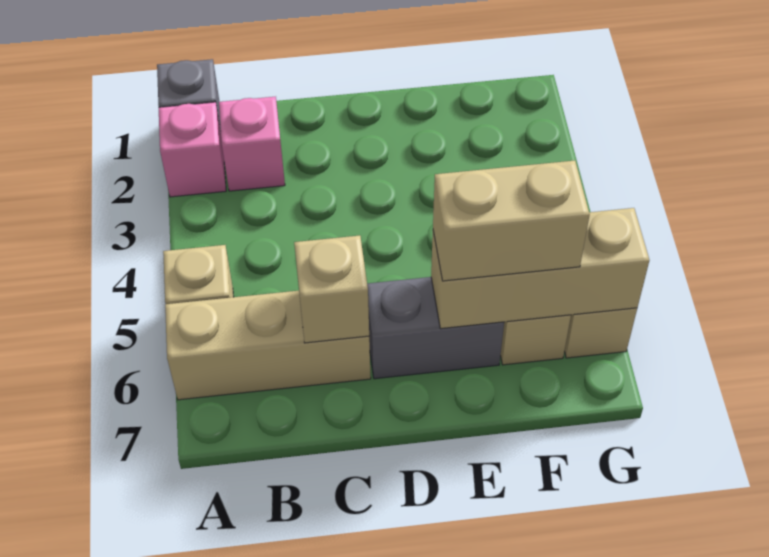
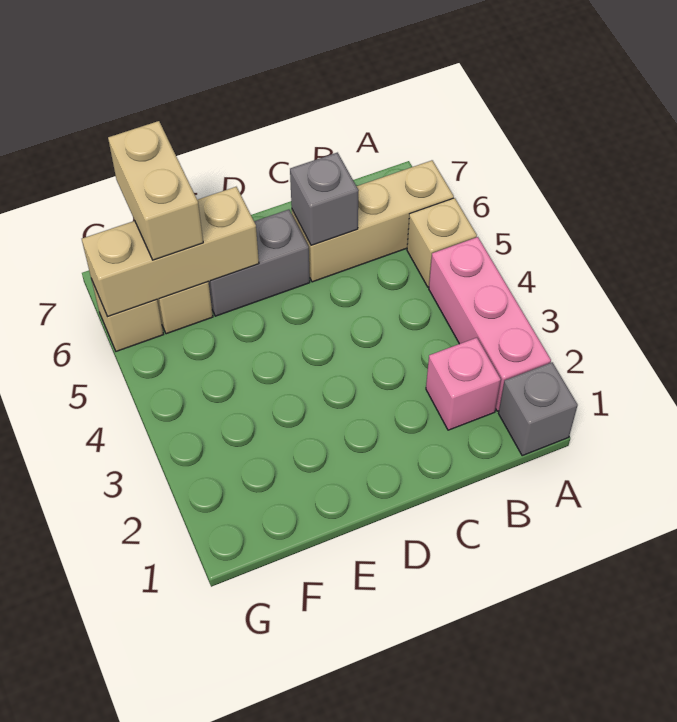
pink brick A2 level 1 -> pink brick A2:A4 level 1
tan brick C6 level 2 -> grey brick C6 level 2
tan brick E6:F6 level 3 -> tan brick F6:F7 level 3

